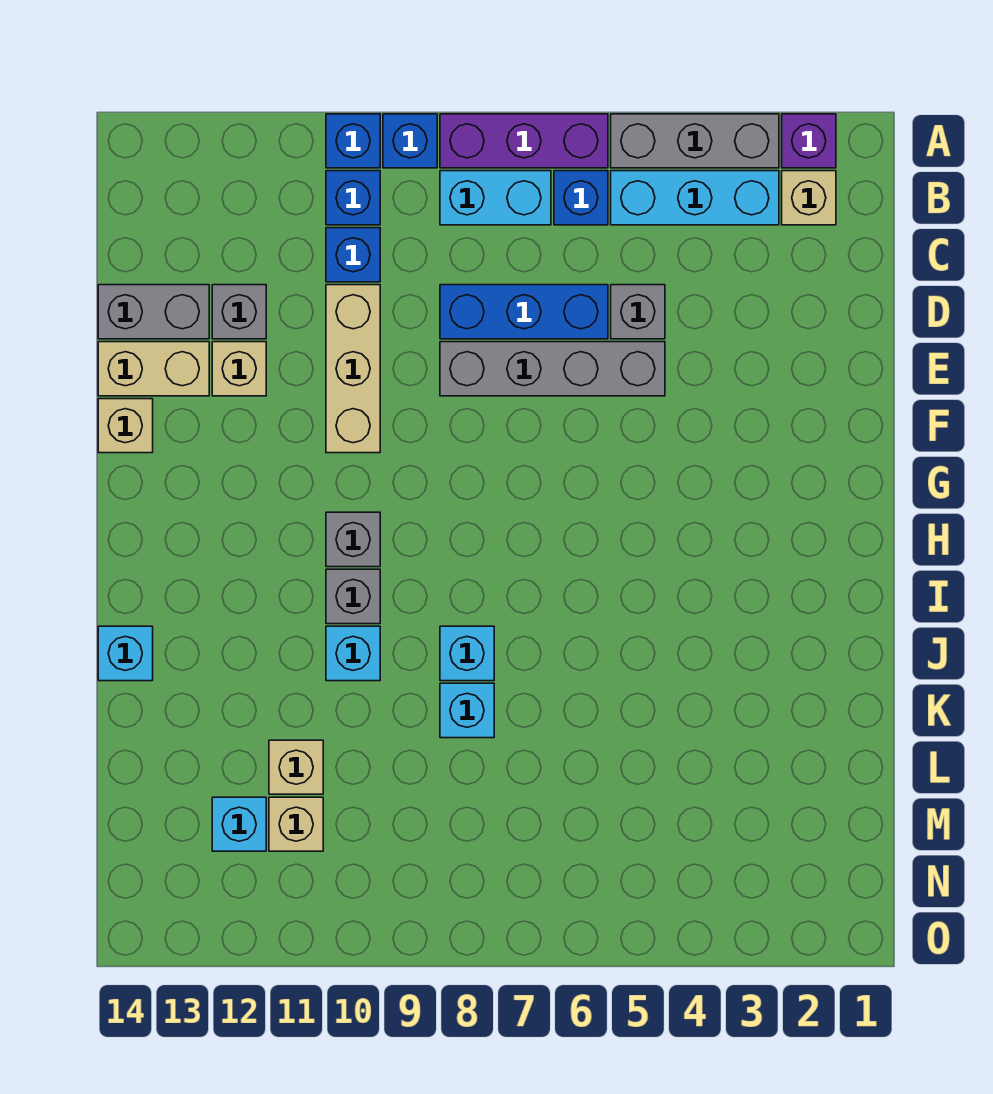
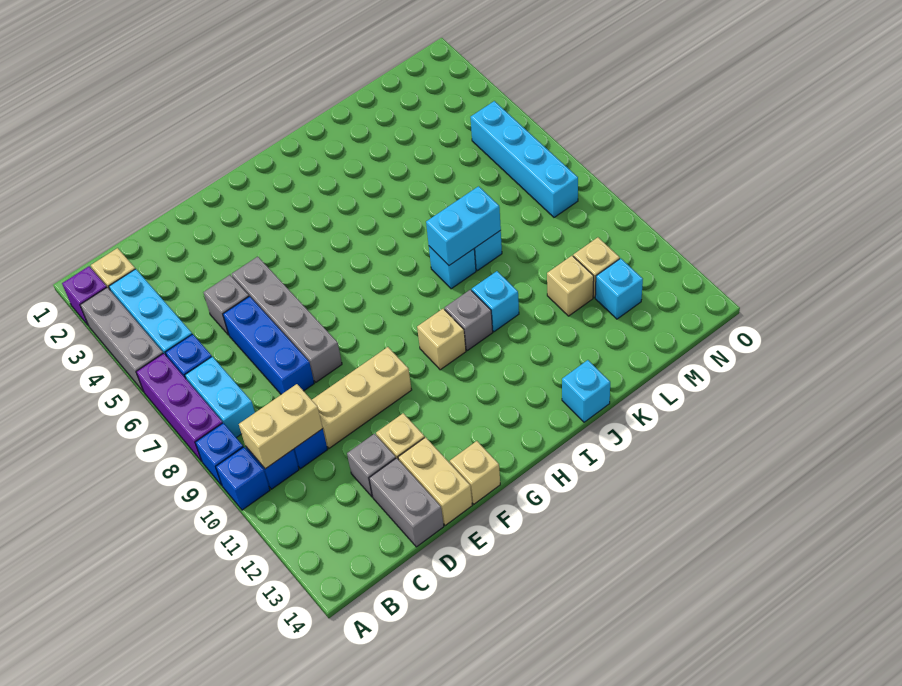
none -> tan brick B10:C10 level 2
grey brick H10 level 1 -> tan brick H10 level 1
none -> cyan brick J8:K8 level 2
none -> cyan brick N5:N8 level 1

